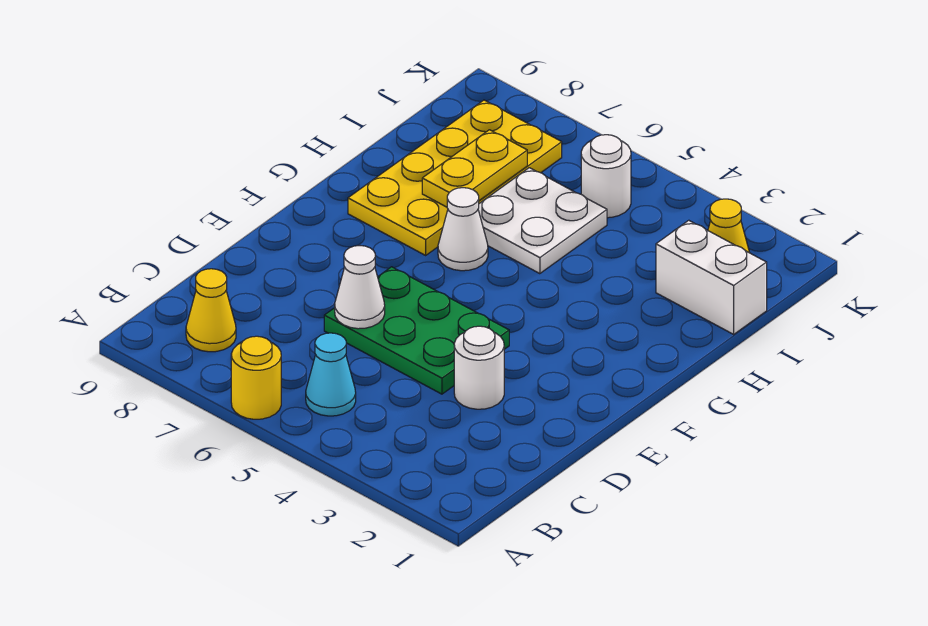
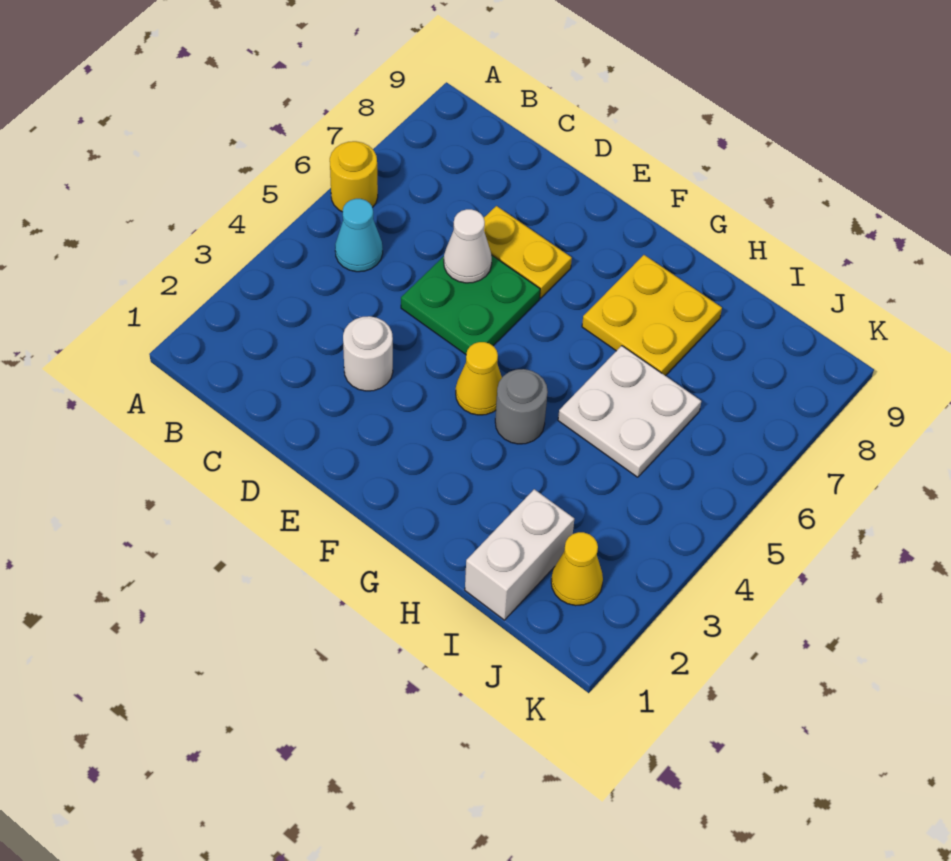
yellow cone B8 level 1 -> yellow cone F4 level 1
green plate D4:E6 level 1 -> green plate D5:E6 level 1
none -> grey round brick G4 level 1
white cone G6 level 1 -> none
yellow plate G7:J8 level 1 -> yellow plate G7:H8 level 1
yellow plate H7:I7 level 2 -> yellow plate D7:E7 level 1
white round brick J5 level 1 -> none

